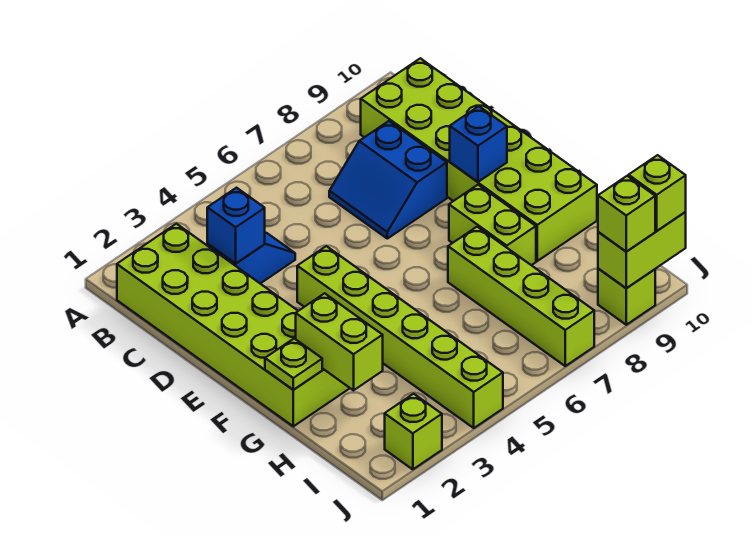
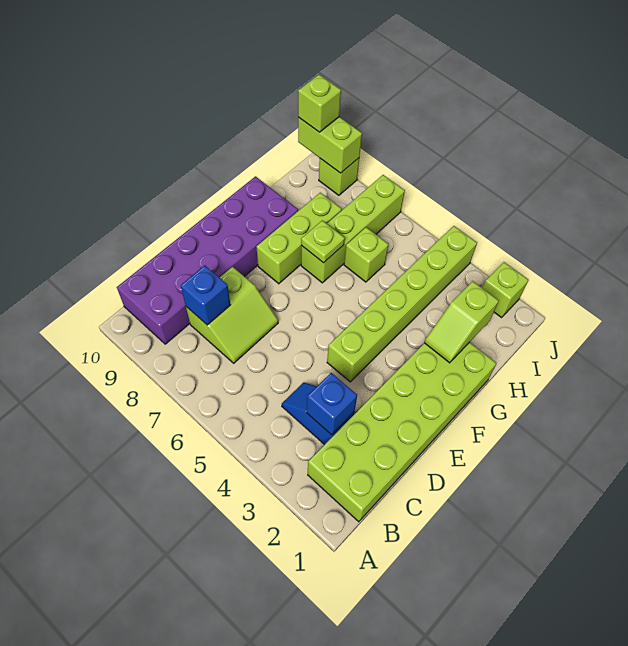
lime brick B9:G10 level 1 -> purple brick B9:G10 level 1
blue slope C7:D8 level 1 top 8 -> lime slope C7:D8 level 1 top 8
blue brick E9 level 2 -> blue brick C8 level 2
lime brick F8:G8 level 1 -> lime brick F8:H8 level 1
lime plate G1 level 2 -> lime plate G7 level 2
lime brick G2:H2 level 2 -> lime slope G2:H2 level 2 top H
lime brick J9 level 3 -> lime brick H6 level 1

